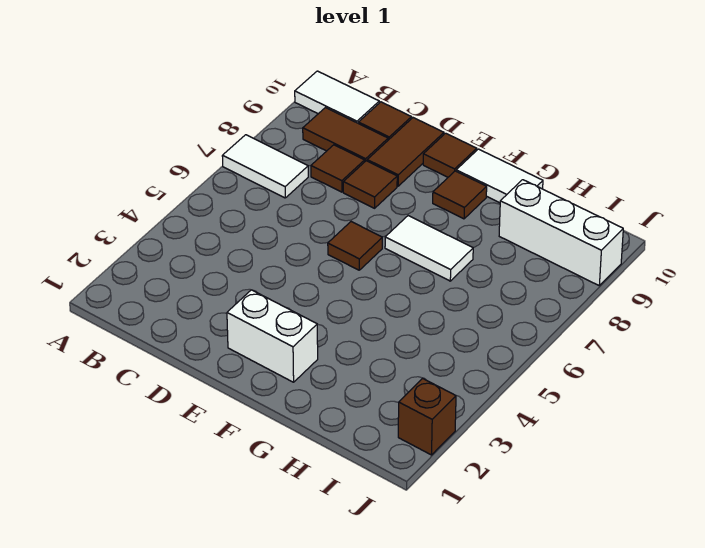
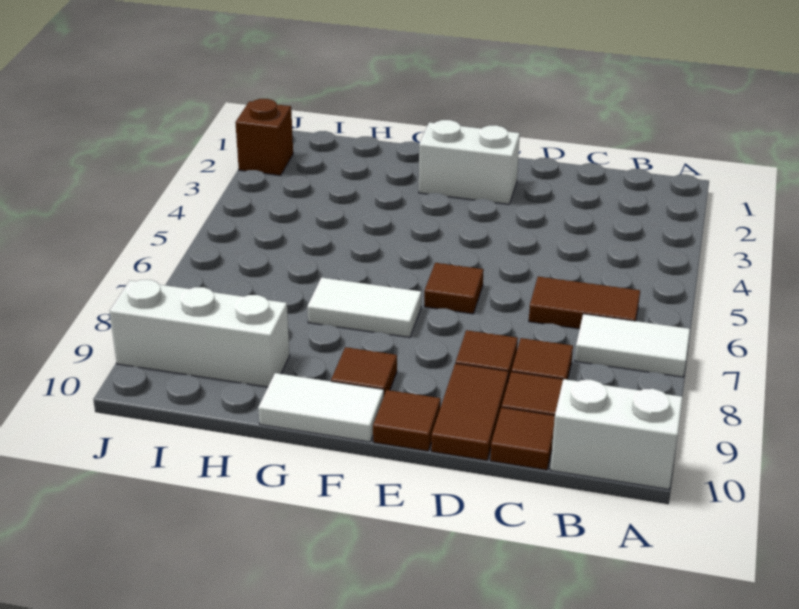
white tile A10:B10 level 1 -> white brick A10:B10 level 1
none -> brown tile B6:C6 level 1

